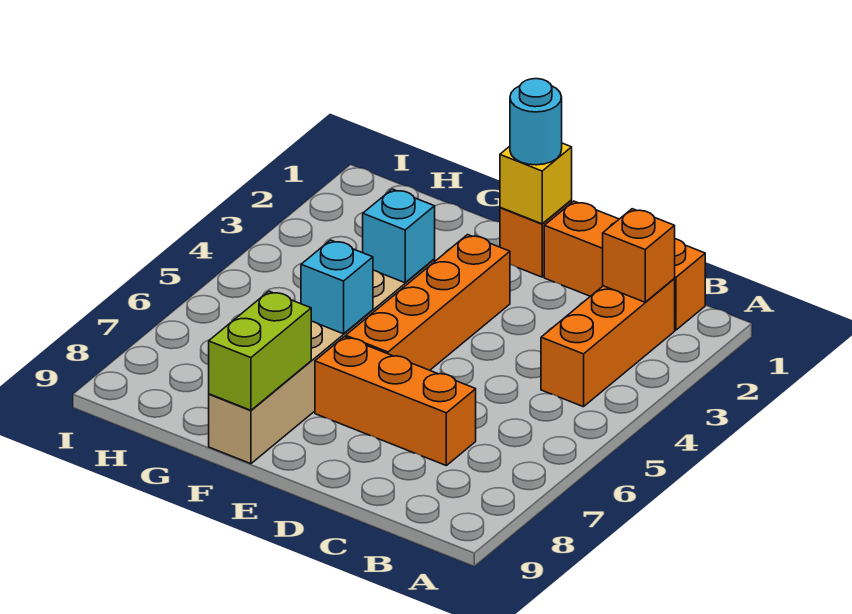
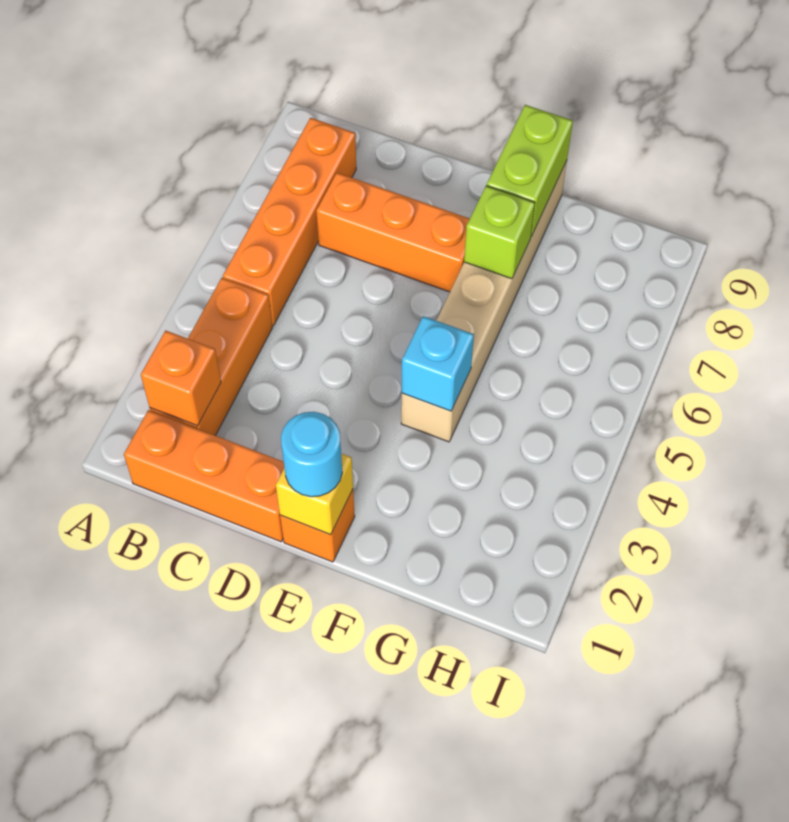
orange brick E3:E6 level 1 -> orange brick B5:B8 level 1
cyan brick F6 level 2 -> none
none -> lime brick F7 level 2

